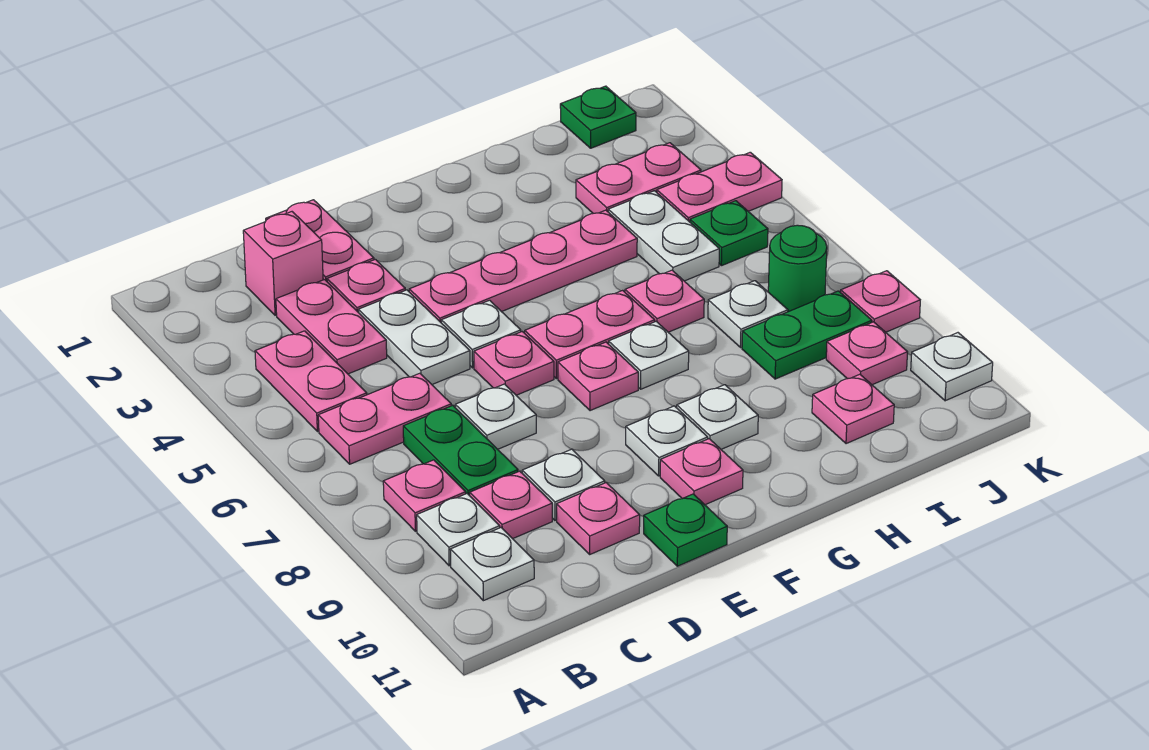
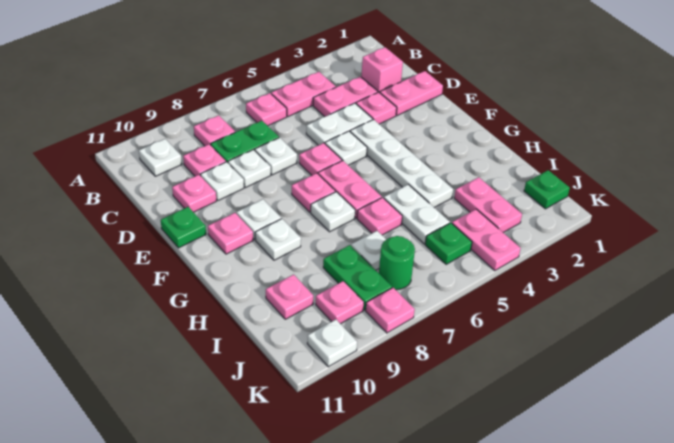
pink plate B6:C6 level 1 -> pink plate B6 level 1
white plate B9 level 1 -> white plate D8 level 1
pink plate E4:H4 level 1 -> white plate E4:H4 level 1
white plate I4:I5 level 1 -> white plate H5:I5 level 1

